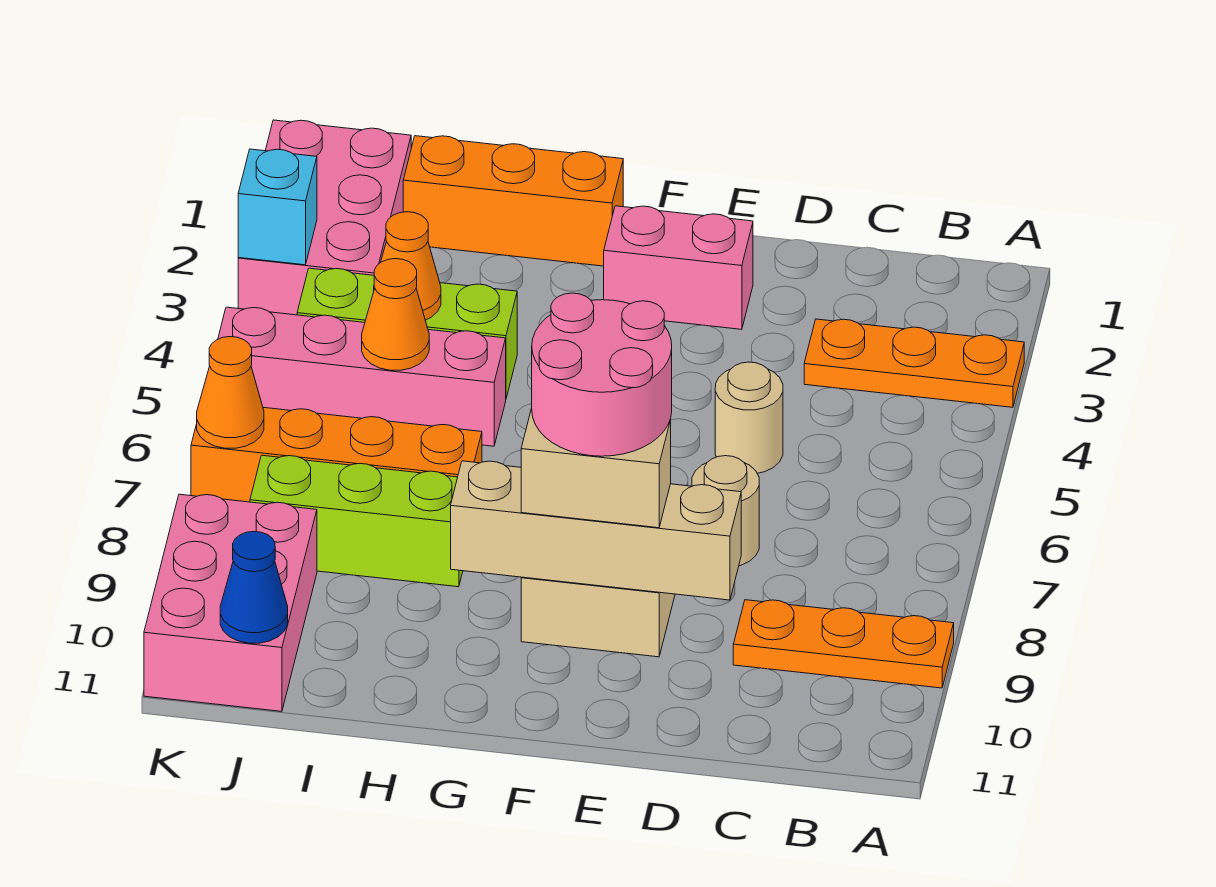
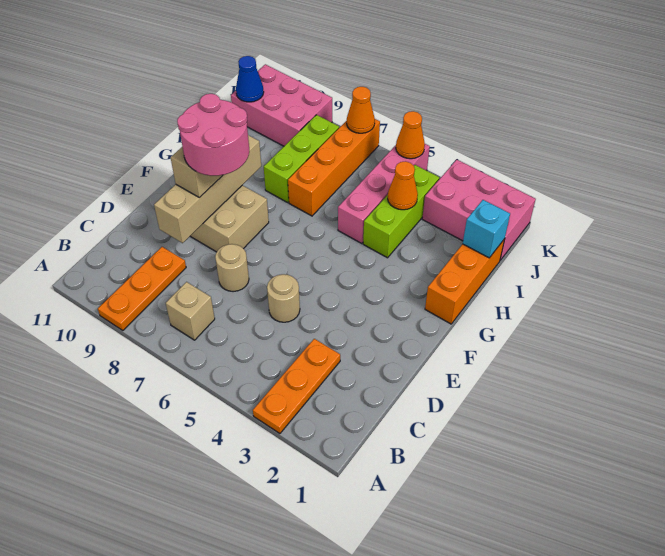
none -> tan brick B7 level 1
pink brick E2:F2 level 1 -> none
orange cone I5 level 2 -> orange cone K5 level 2
cyan brick K3 level 2 -> cyan brick I1 level 2

